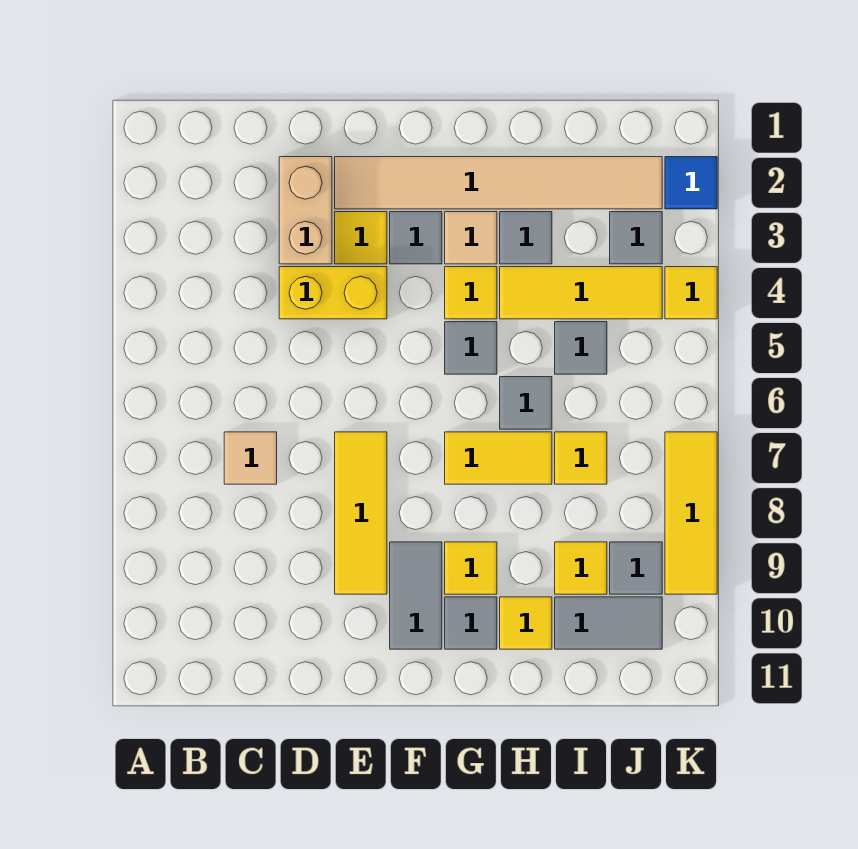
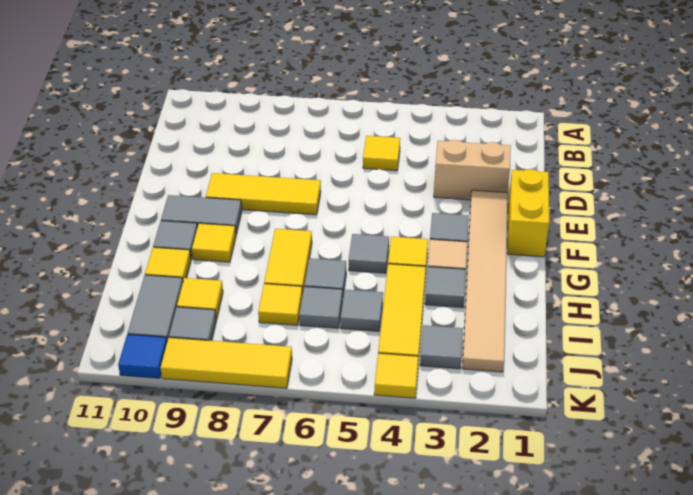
tan tile C7 level 1 -> none
yellow brick D4:E4 level 1 -> yellow brick E1:F1 level 1
yellow tile E3 level 1 -> yellow tile C5 level 1
none -> grey tile I6 level 1
blue tile K2 level 1 -> blue tile K10 level 1

